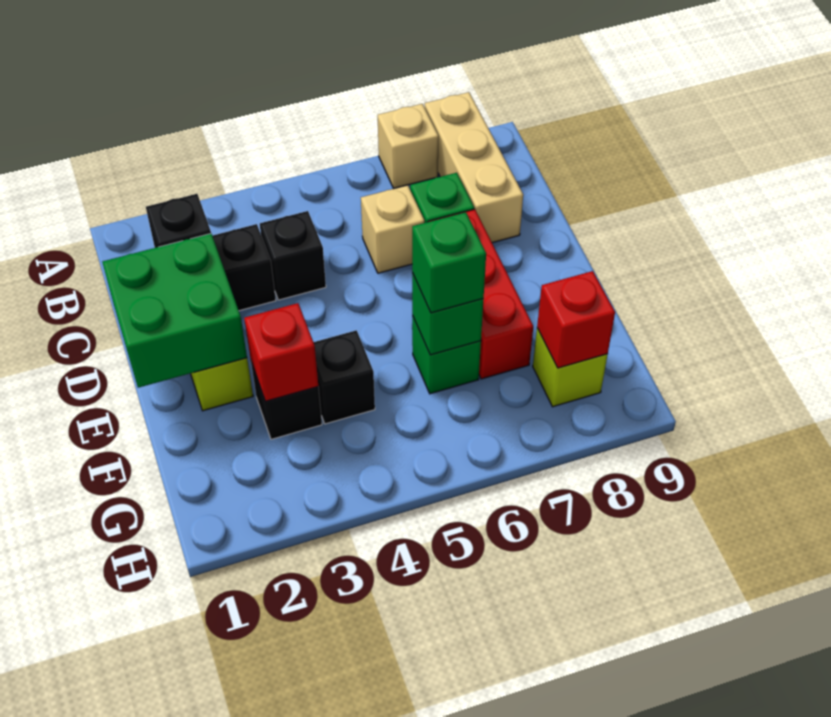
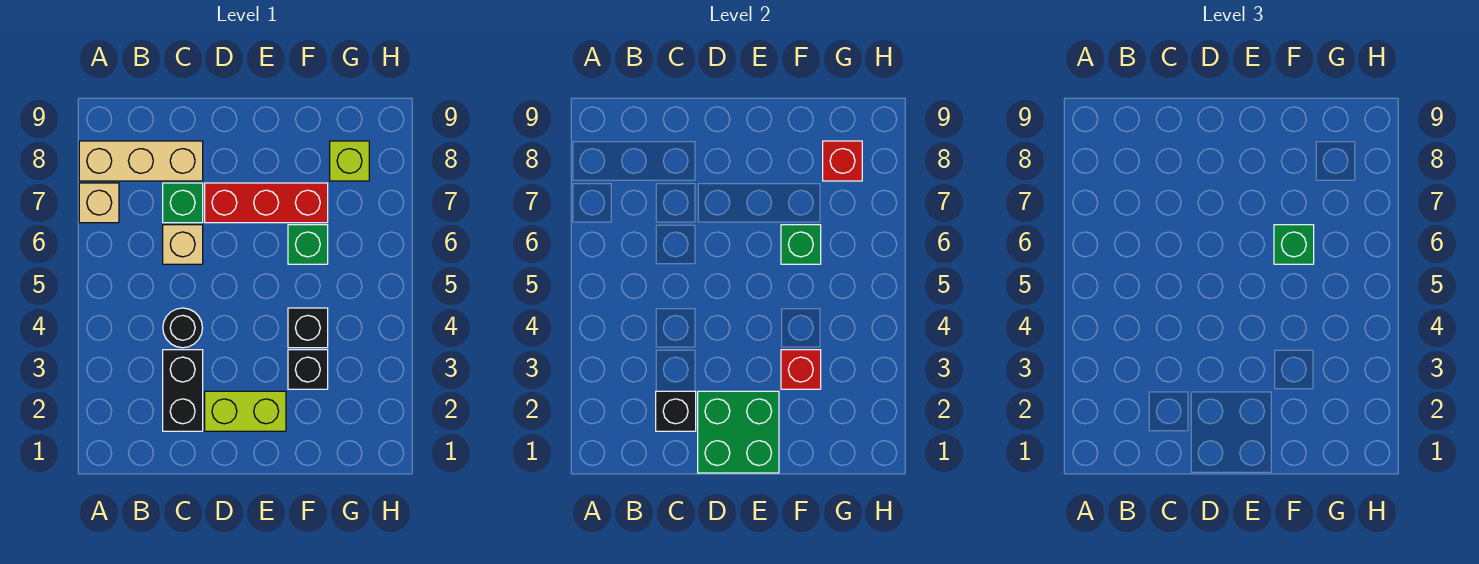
black brick C4 level 1 -> black round brick C4 level 1

